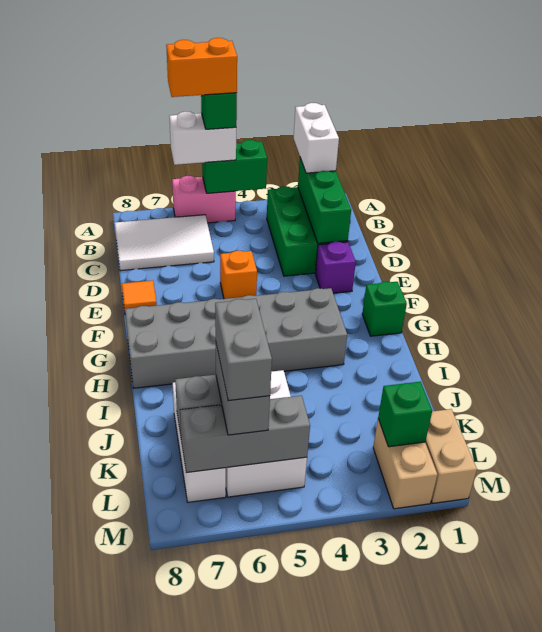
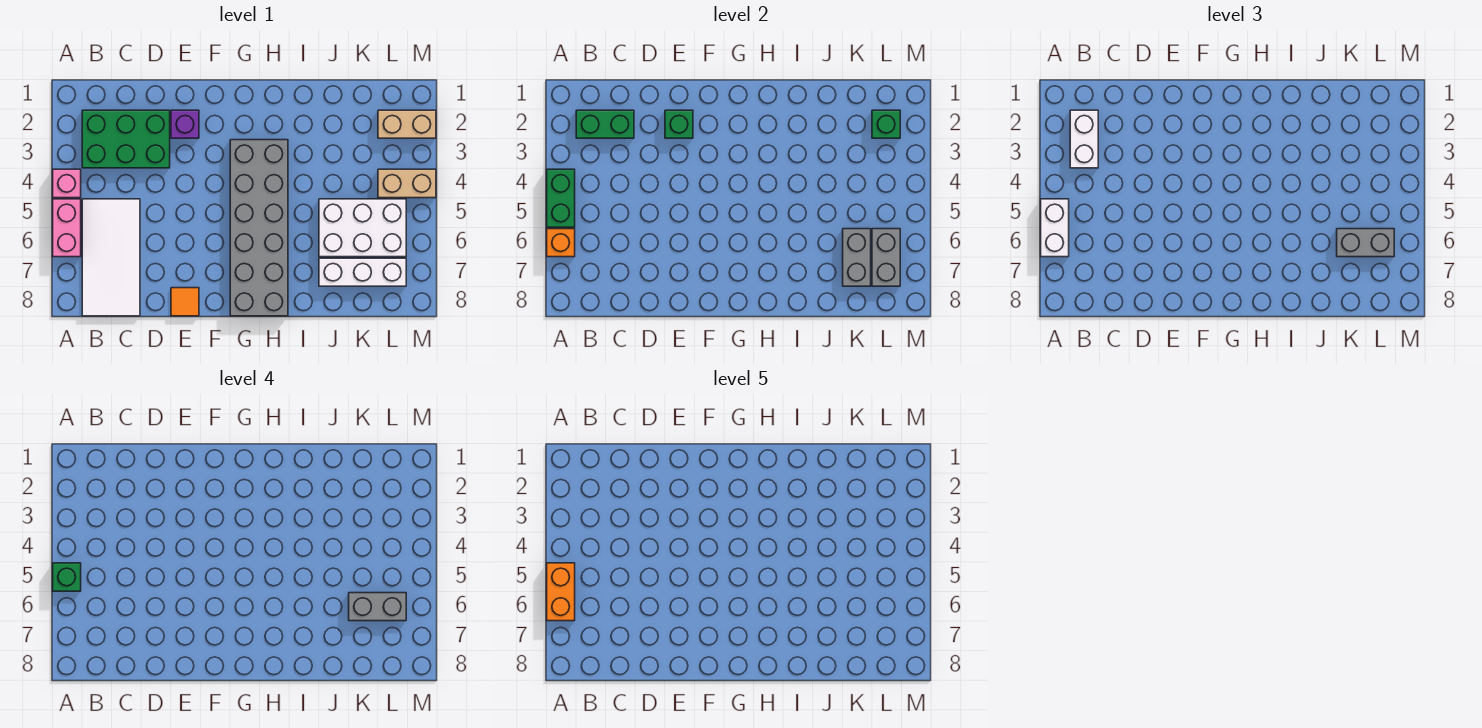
white brick A2:B2 level 3 -> white brick B2:B3 level 3
none -> pink brick A4 level 1
green brick B2:D2 level 2 -> green brick B2:C2 level 2
white tile B6:C8 level 1 -> white tile B5:C8 level 1
orange brick E5 level 1 -> orange brick A6 level 2
green brick G1 level 1 -> green brick E2 level 2
tan brick L1:M1 level 1 -> tan brick L4:M4 level 1
grey brick L5:L7 level 2 -> grey brick L6:L7 level 2

